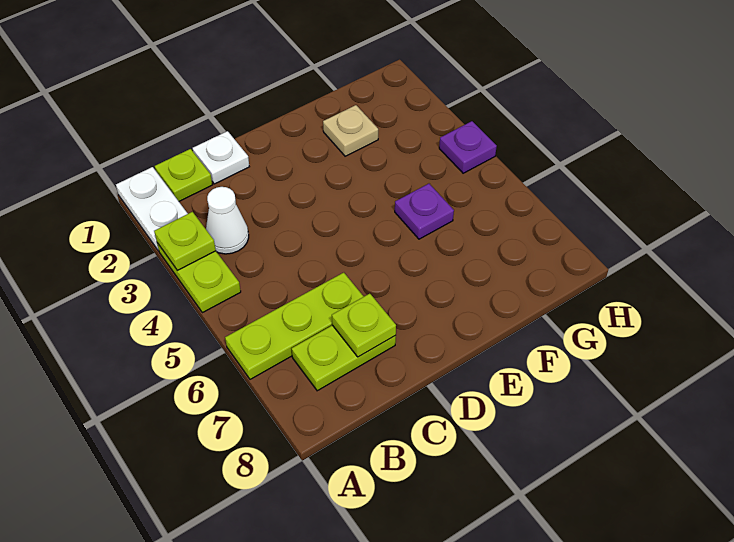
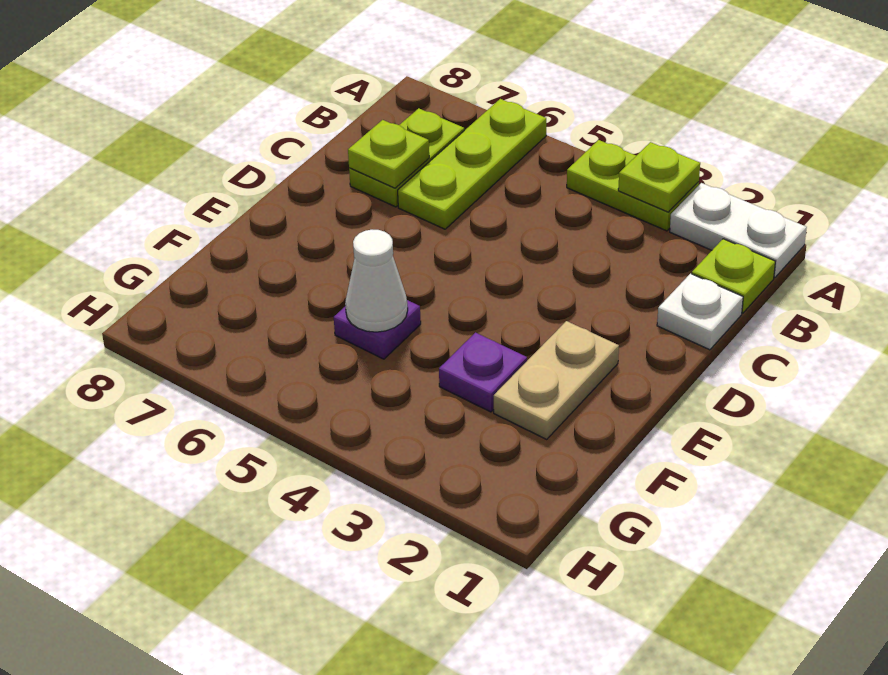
white cone B3 level 1 -> white cone F5 level 2
tan plate F2 level 1 -> tan plate E2:F2 level 1
purple plate H4 level 1 -> purple plate F3 level 1

